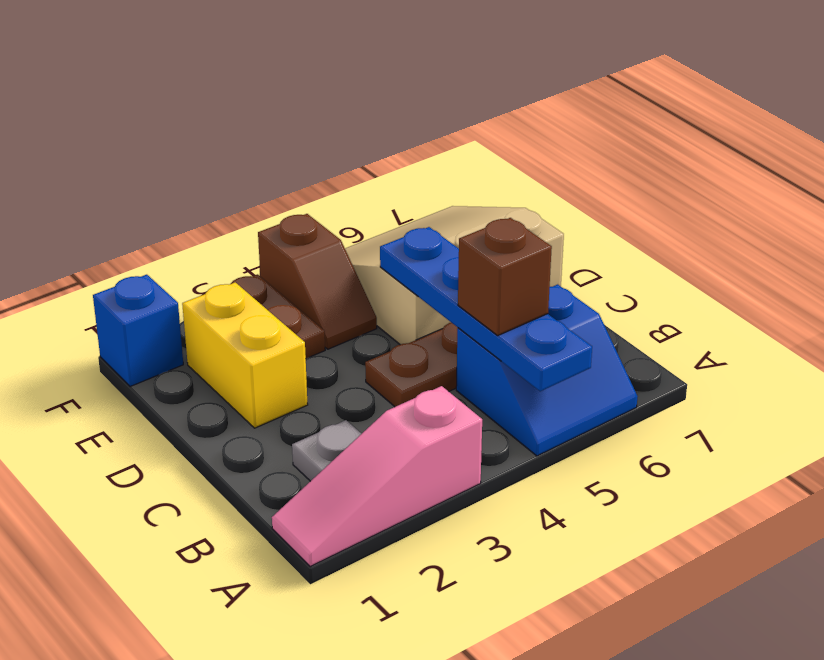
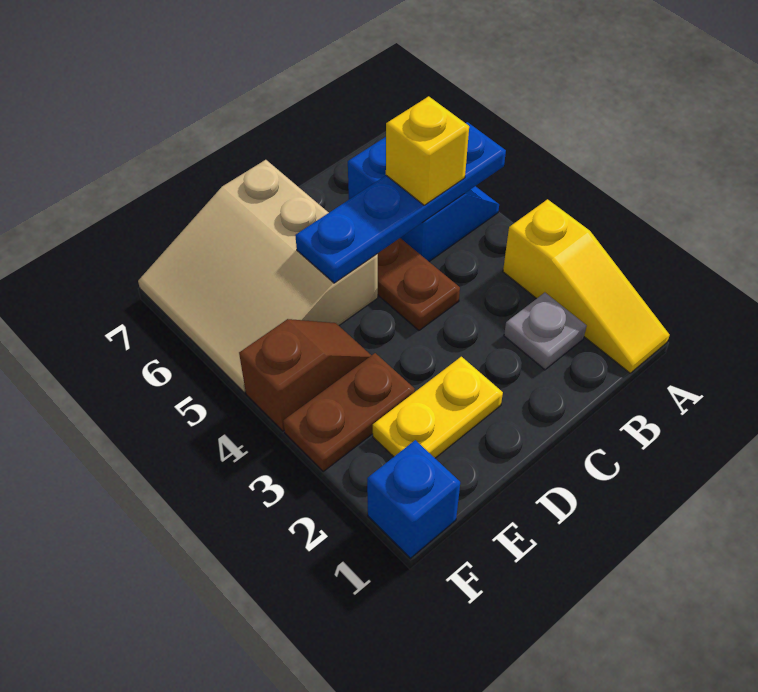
pink slope A1:A3 level 1 top 3 -> yellow slope A1:A3 level 1 top 3
brown brick B5 level 3 -> yellow brick B5 level 3
yellow brick D2:E2 level 1 -> yellow plate D2:E2 level 1

